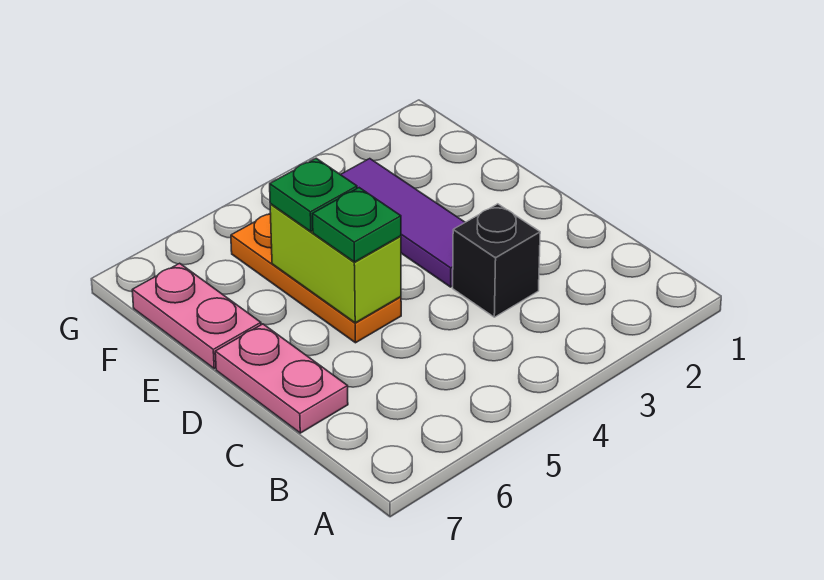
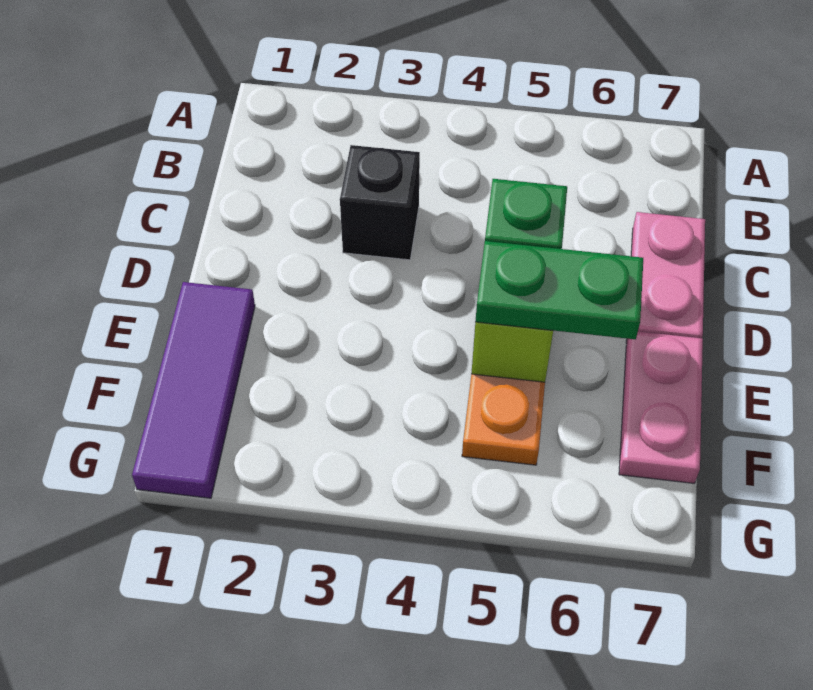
purple tile D3:F3 level 1 -> purple tile E1:G1 level 1
green plate E5 level 3 -> green plate E5:E6 level 3

